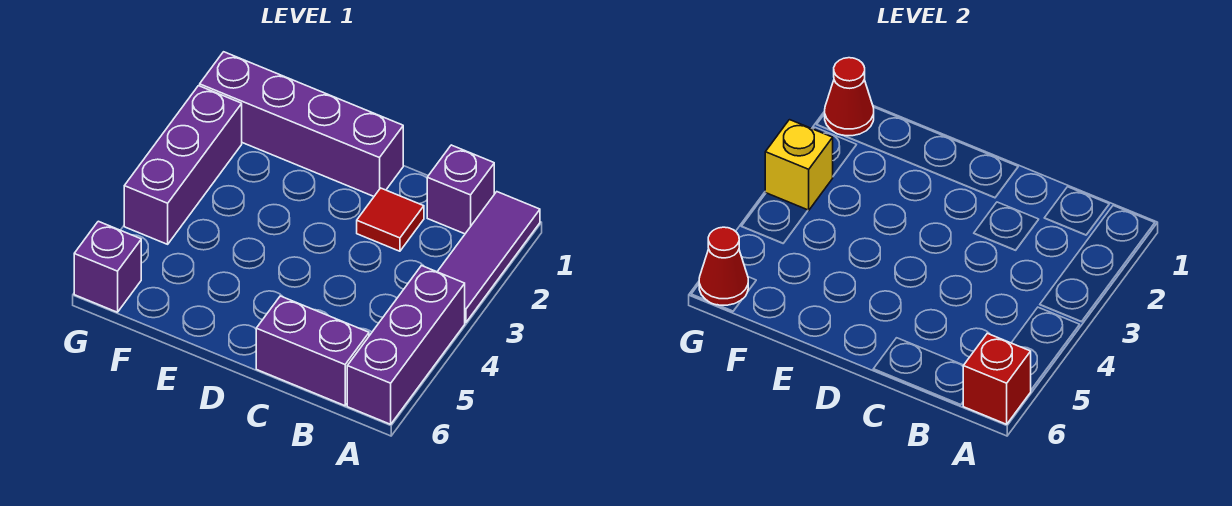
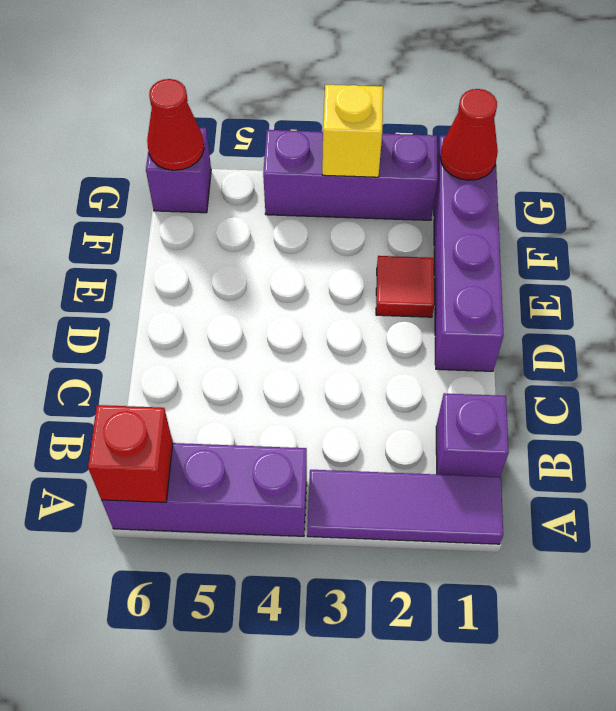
purple brick B6:C6 level 1 -> none
red tile C2 level 1 -> red tile E2 level 1

